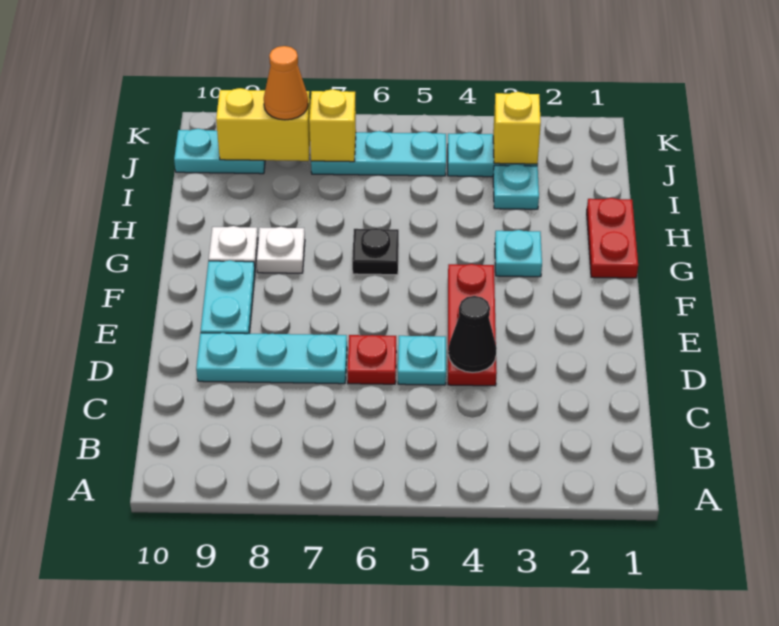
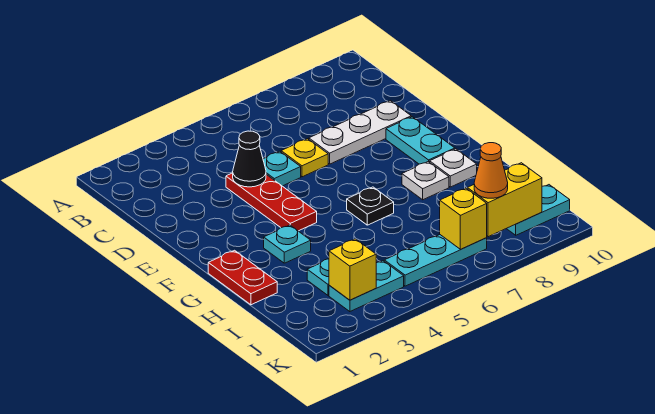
red plate D6 level 1 -> yellow plate D6 level 1
cyan plate D7:D9 level 1 -> white plate D7:D9 level 1

